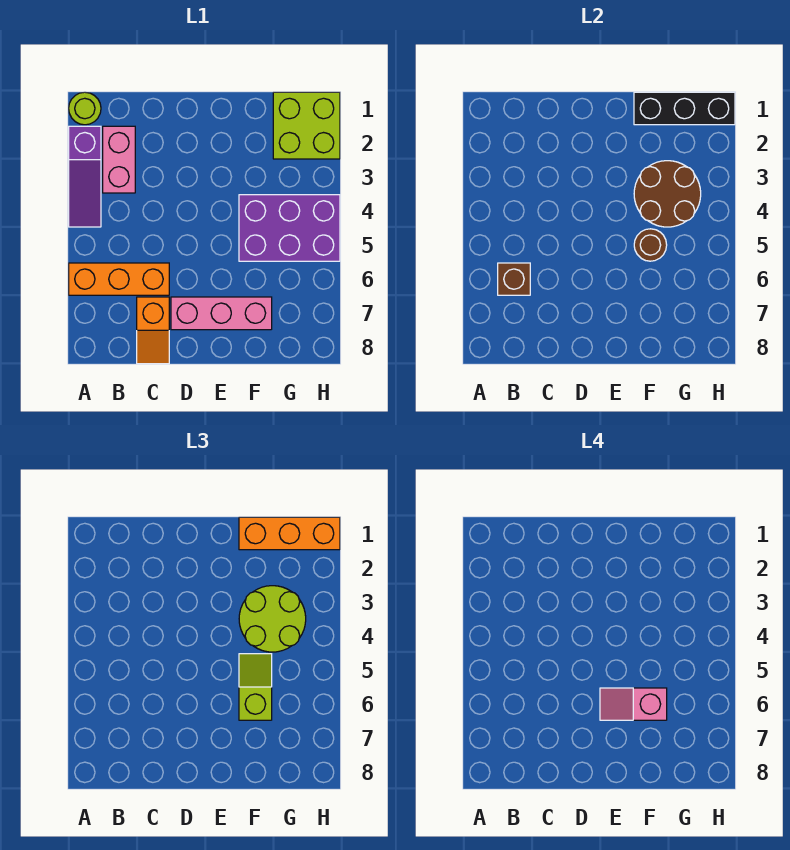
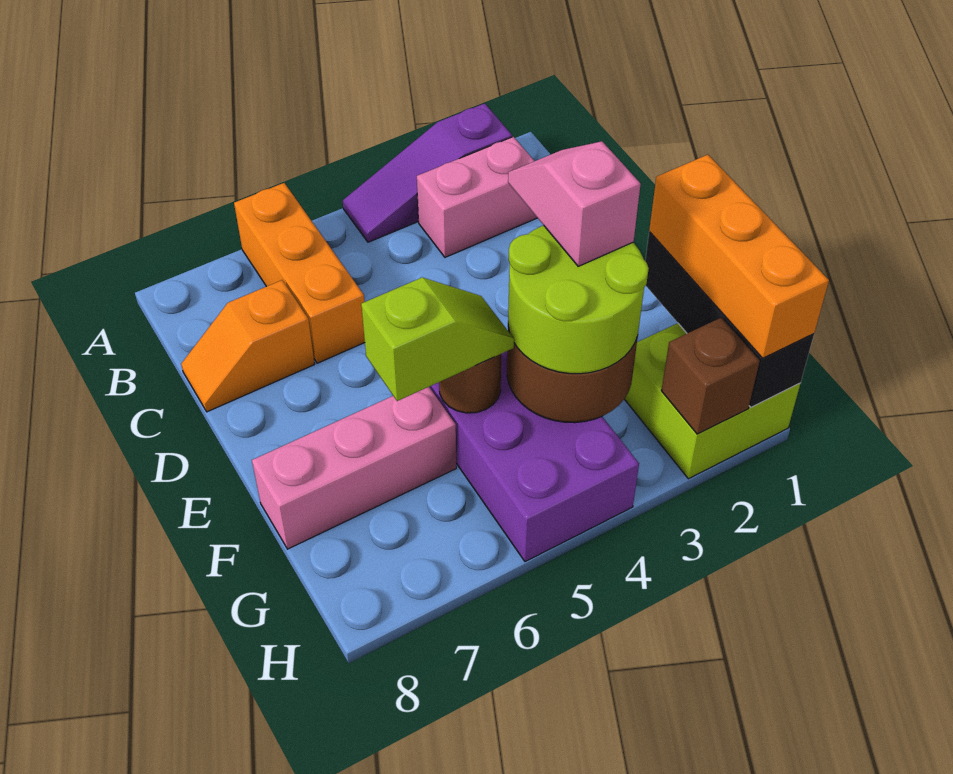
lime round brick A1 level 1 -> none
brown brick B6 level 2 -> brown brick H2 level 2
pink brick D7:F7 level 1 -> pink brick F6:F8 level 1
pink slope E6:F6 level 4 top F -> pink slope E3:F3 level 4 top F

